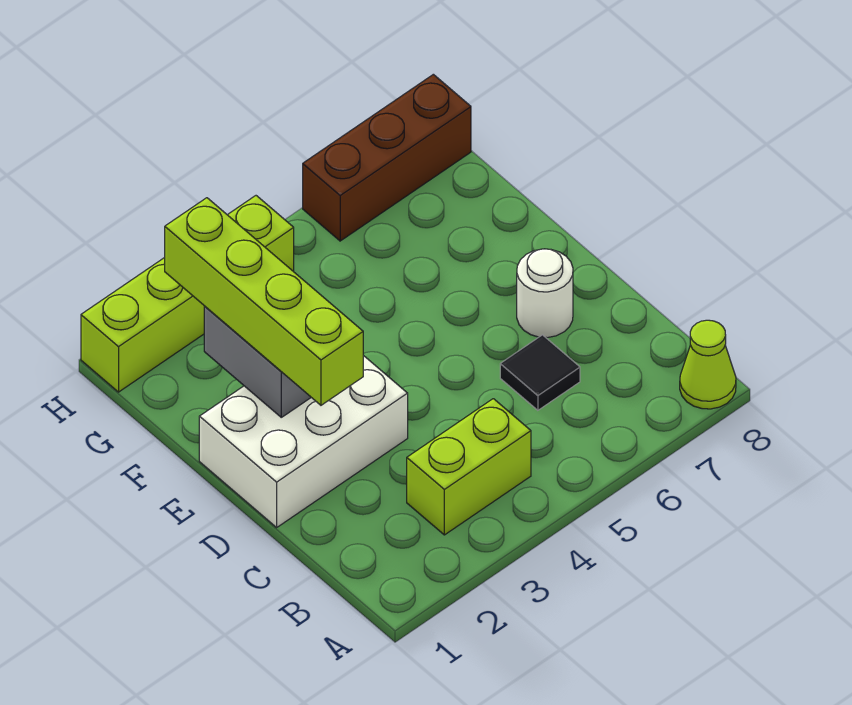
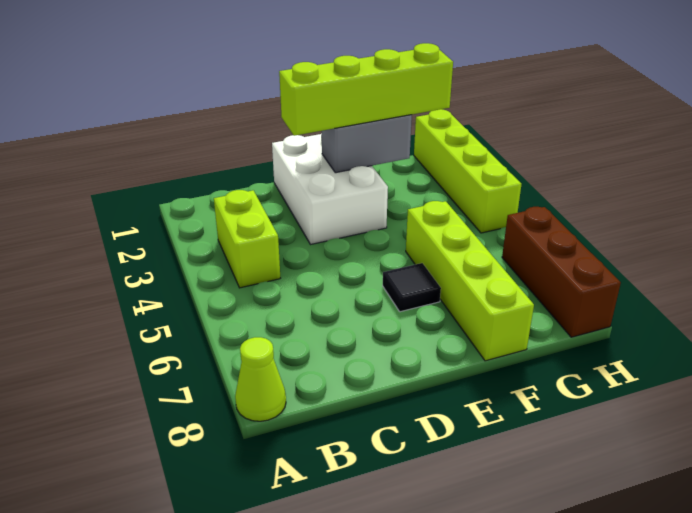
black tile C6 level 1 -> black tile E6 level 1
white round brick D7 level 1 -> none
none -> lime brick F5:F8 level 1

